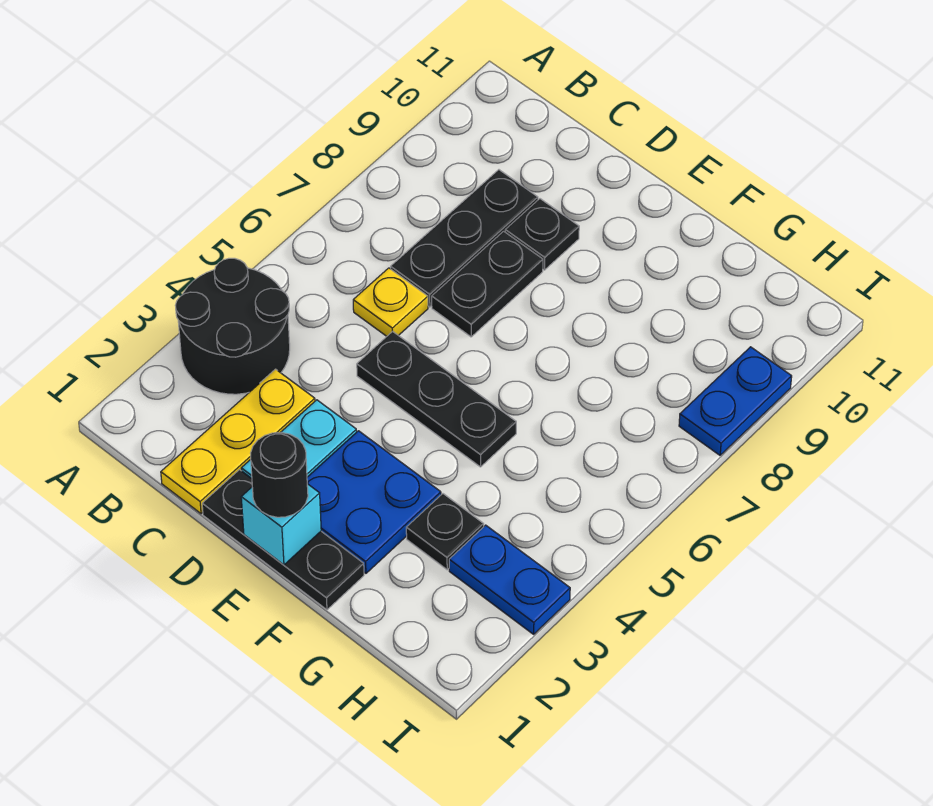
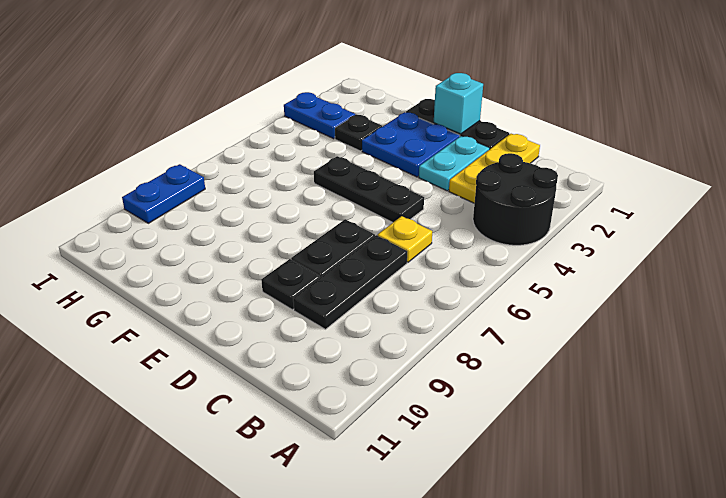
black round brick E1 level 3 -> none

